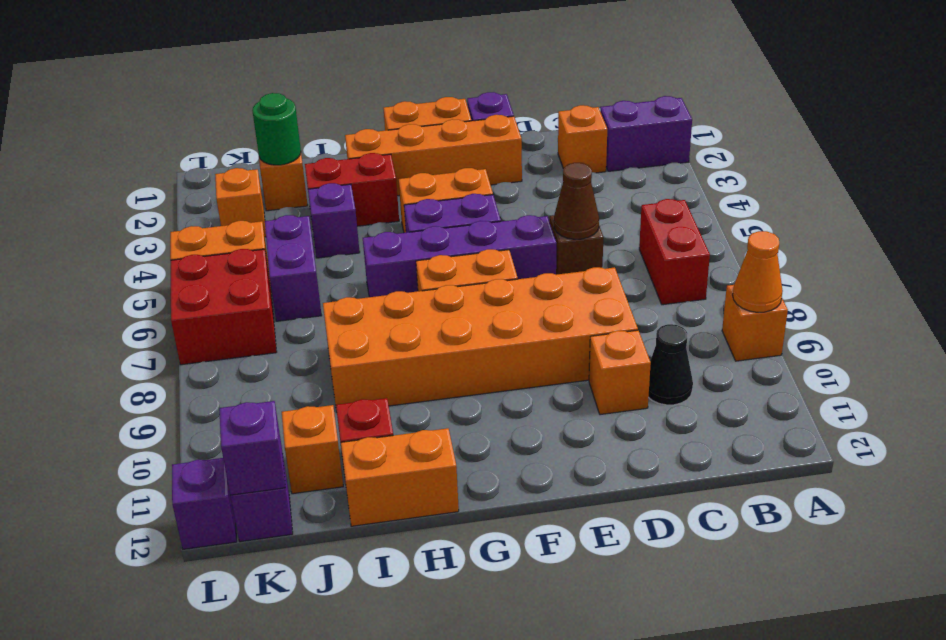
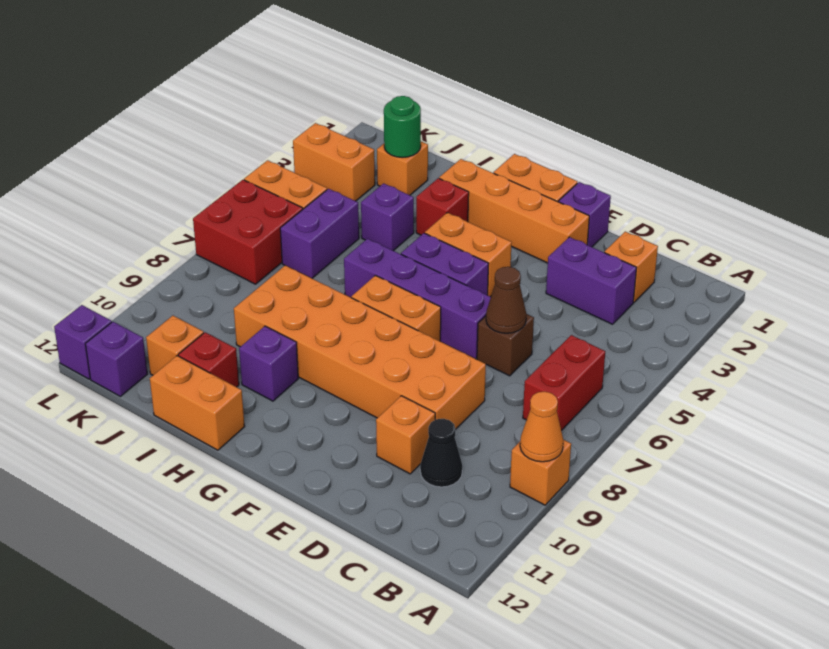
purple brick A2:B2 level 1 -> purple brick C3:D3 level 1
red brick H3:I3 level 1 -> red brick H3 level 1
orange brick K3 level 1 -> orange brick K3:L3 level 1
purple brick K12 level 2 -> purple brick H10 level 1

